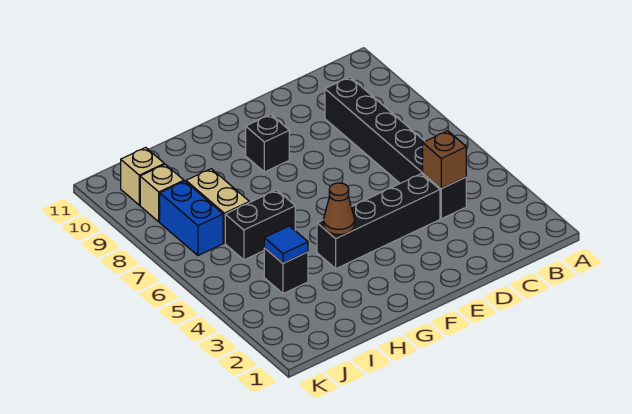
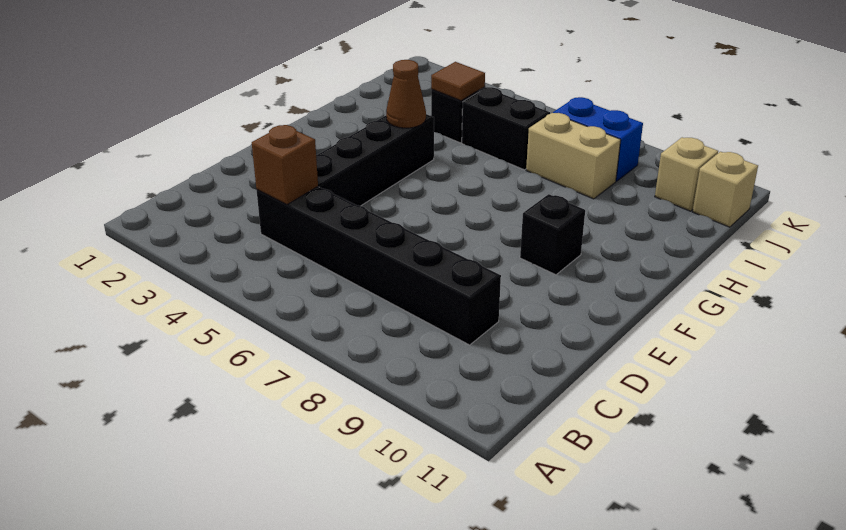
black brick H6:I6 level 1 -> black brick I5:I6 level 1
blue tile I4 level 2 -> brown tile I4 level 2
tan brick J9 level 1 -> tan brick J11 level 1

